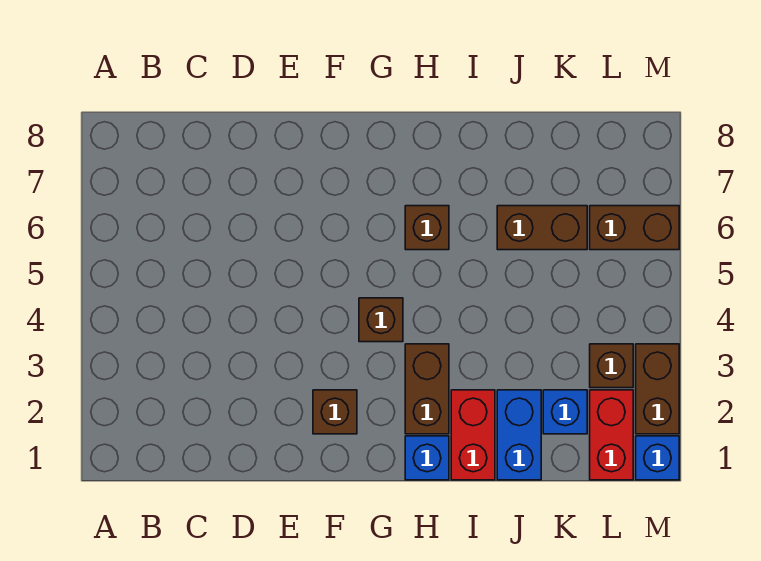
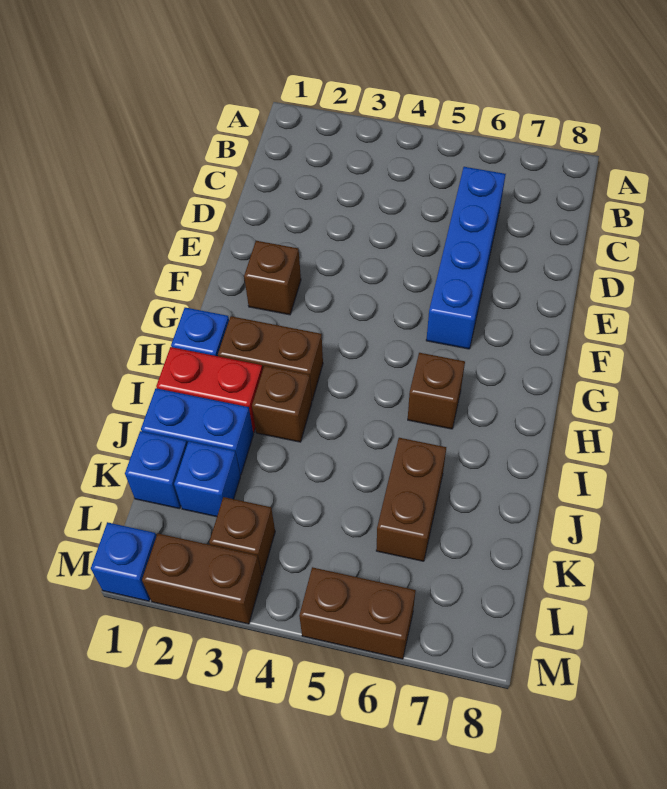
none -> blue brick C6:F6 level 1
brown brick G4 level 1 -> brown brick I3 level 1
none -> blue brick K1 level 1
red brick L1:L2 level 1 -> none
brown brick L6:M6 level 1 -> brown brick M5:M6 level 1

